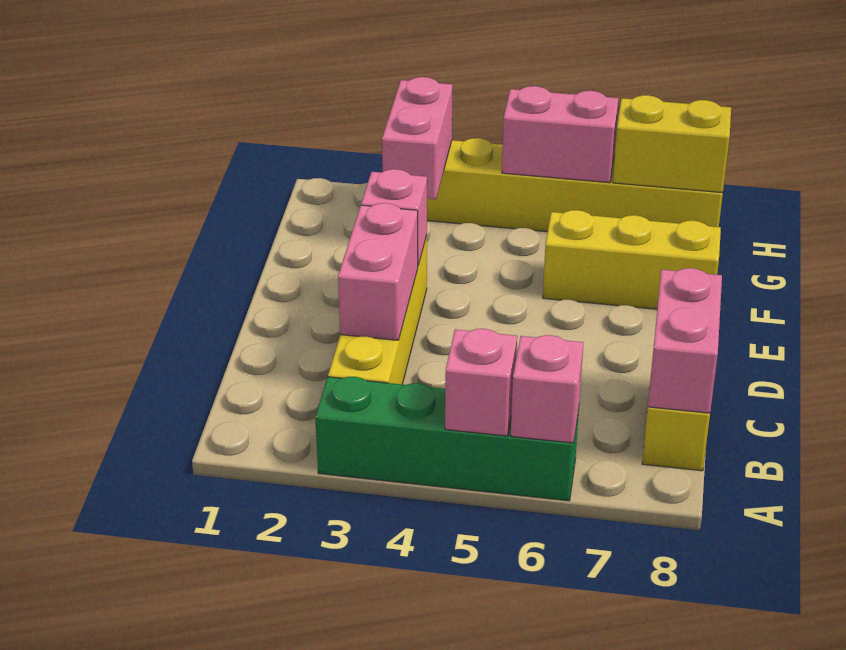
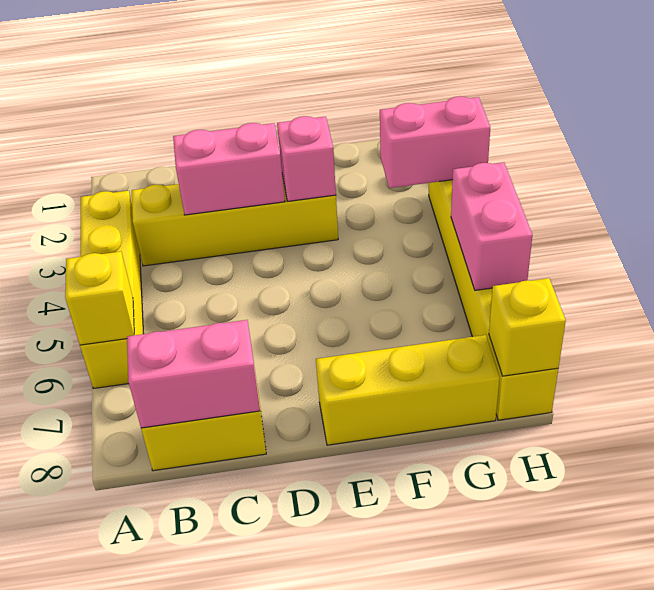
green brick A3:A6 level 1 -> yellow brick A3:A6 level 1
pink brick A5 level 2 -> none
pink brick A6 level 2 -> yellow brick A6 level 2
yellow brick F6:F8 level 1 -> yellow brick E8:G8 level 1
yellow brick H7:H8 level 2 -> yellow brick H8 level 2

